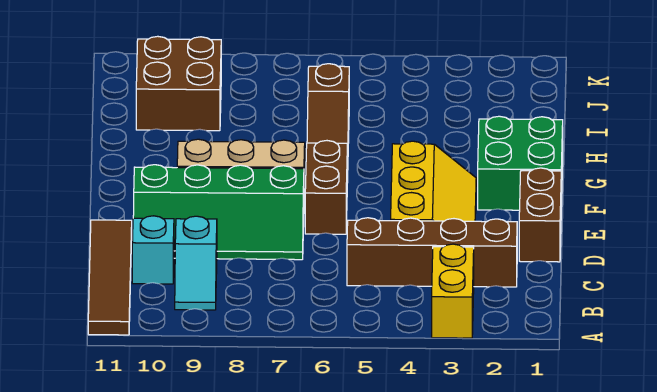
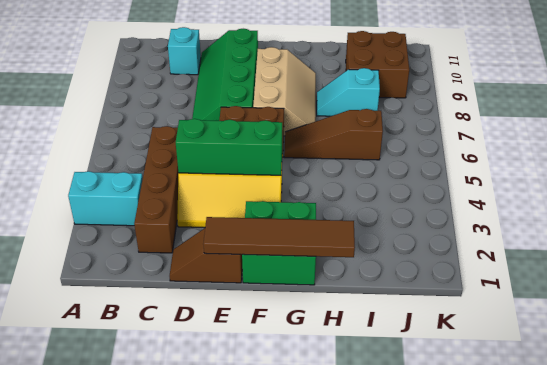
yellow brick A3:B3 level 1 -> cyan brick A3:B3 level 1
brown tile A11:D11 level 1 -> brown tile E1:H1 level 2
cyan slope B9:C9 level 1 top C -> cyan slope H8:I8 level 1 top I
brown brick D1:E1 level 1 -> brown slope D1:E1 level 1 top E
none -> green brick D4:F4 level 2

